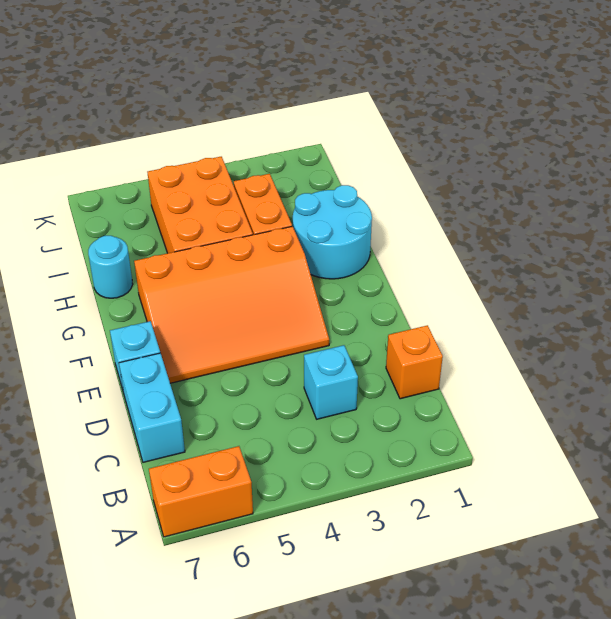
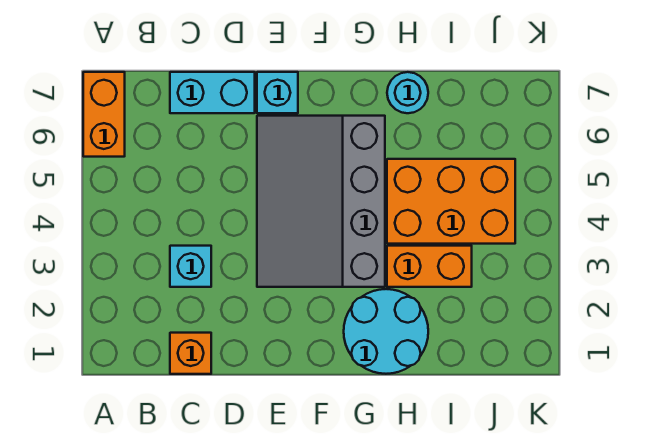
orange slope E3:G6 level 1 top G -> grey slope E3:G6 level 1 top G

